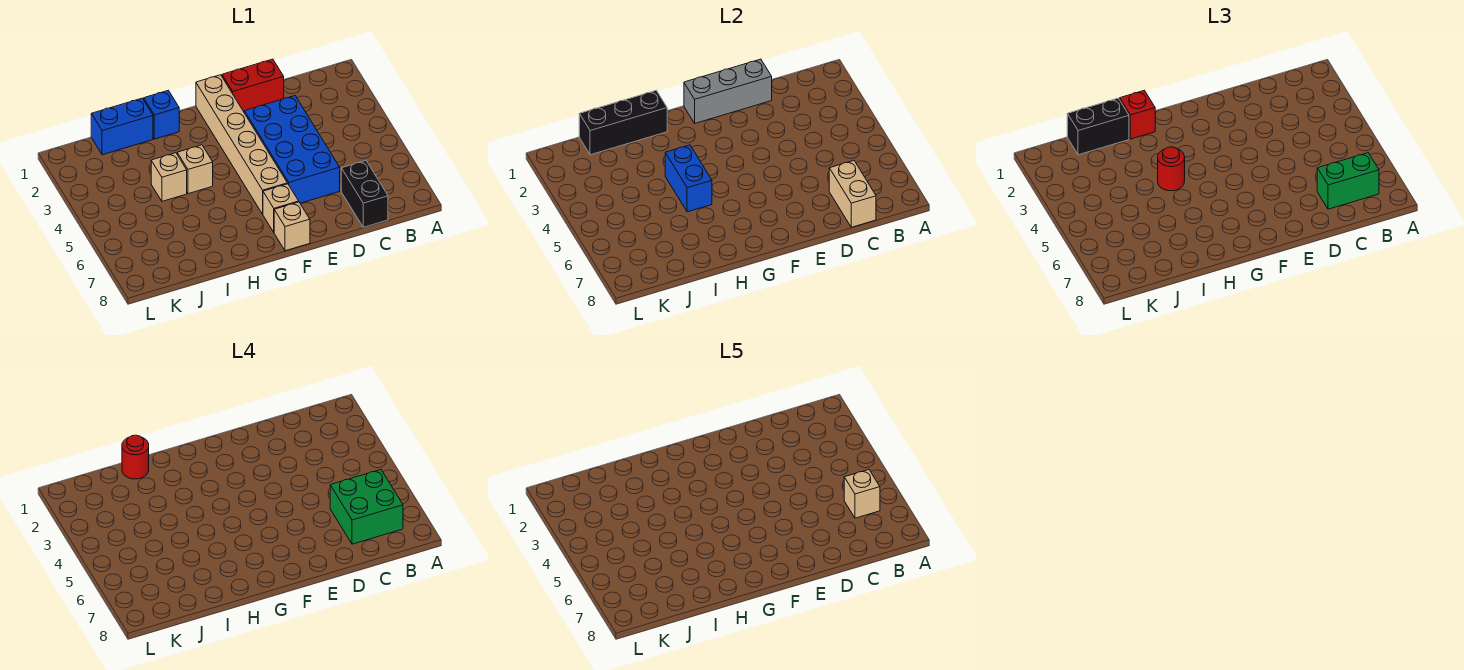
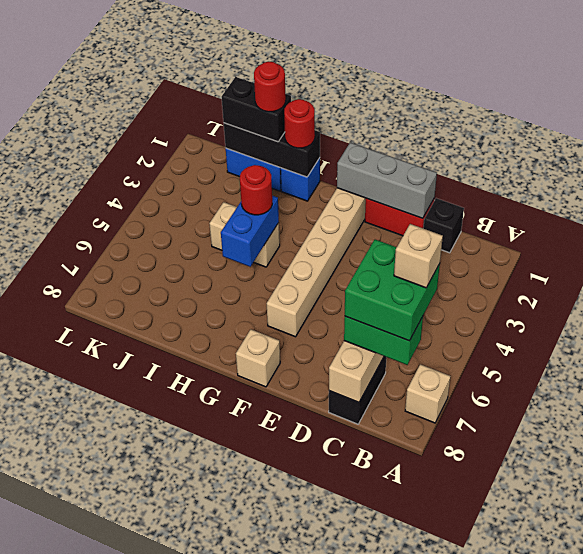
none -> black brick C1 level 1
blue brick D3:E6 level 1 -> none
tan brick F7 level 1 -> tan brick A7 level 1
red brick H1 level 3 -> red round brick H1 level 3

